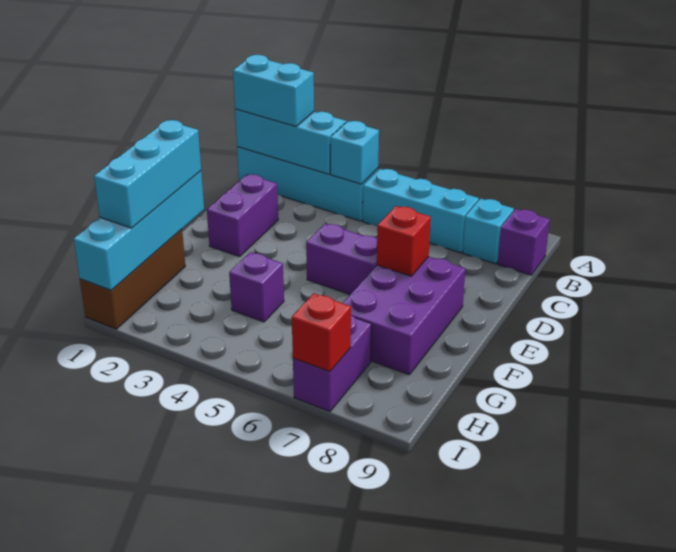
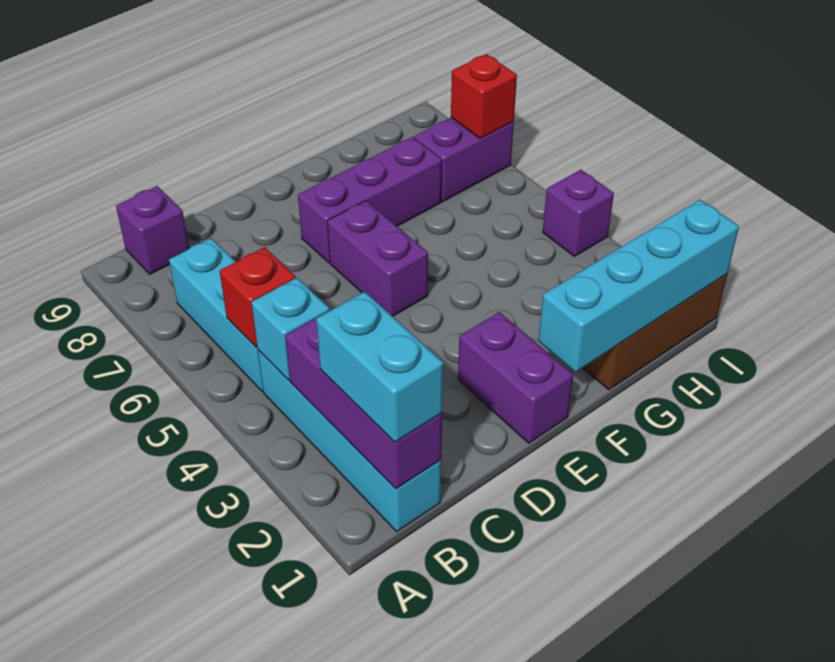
cyan brick B1:B3 level 2 -> purple brick B1:B3 level 2
cyan brick B8 level 1 -> none
purple brick D2:E2 level 1 -> purple brick E1:E2 level 1
purple brick E7:G8 level 1 -> purple brick E7:G7 level 1
red brick E7 level 2 -> red brick B5 level 2
cyan brick F1:H1 level 3 -> none
purple brick G4 level 1 -> purple brick I4 level 1

